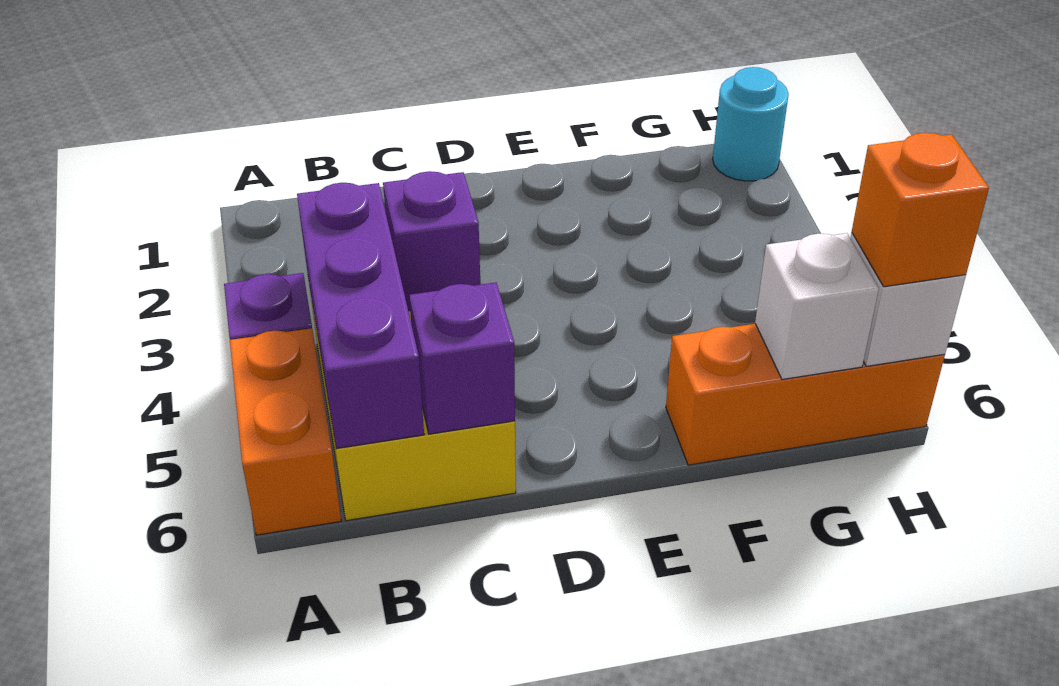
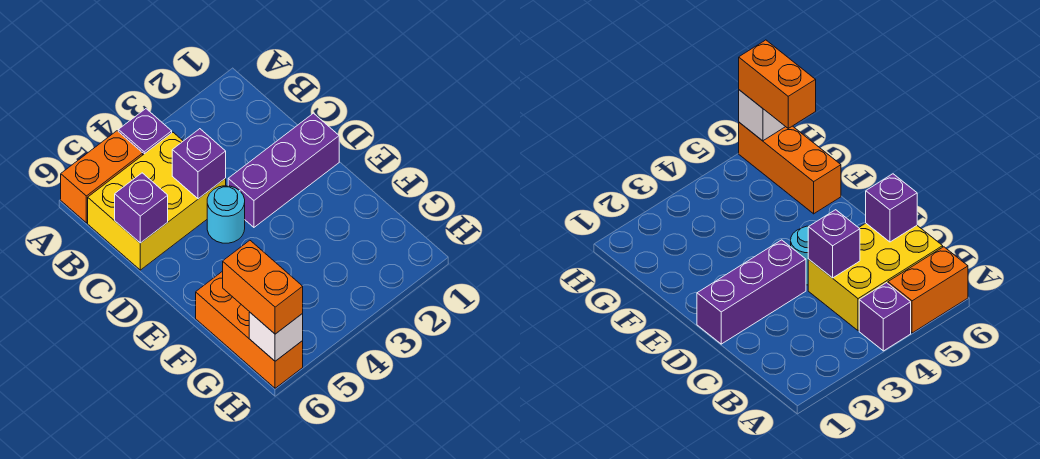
purple brick B4:B6 level 2 -> purple brick D1:D3 level 1
white brick G6 level 2 -> none
cyan round brick H1 level 1 -> cyan round brick D4 level 1
orange brick H6 level 3 -> orange brick G6:H6 level 3

